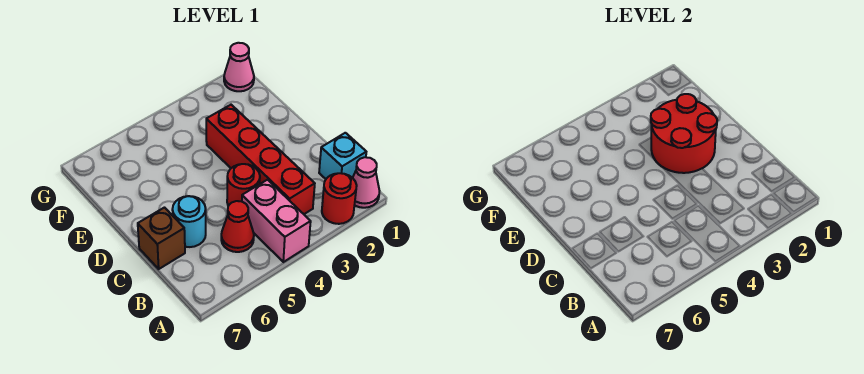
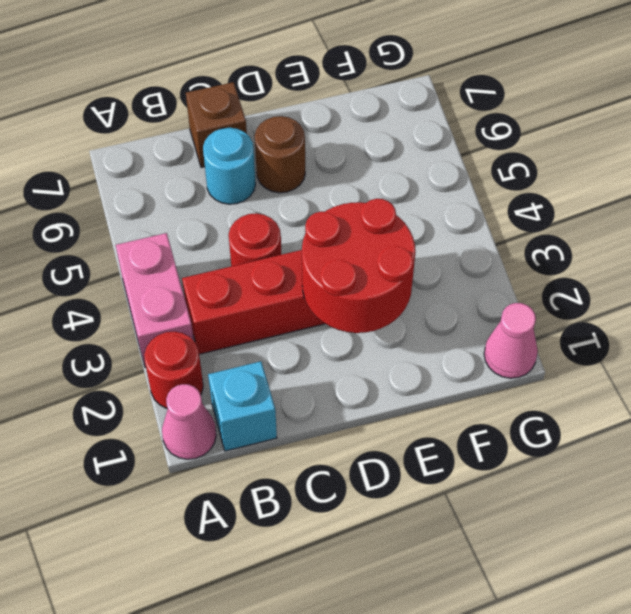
pink brick A4:B4 level 1 -> pink brick A3:A4 level 1
red cone B5 level 1 -> none
none -> brown round brick D6 level 1

